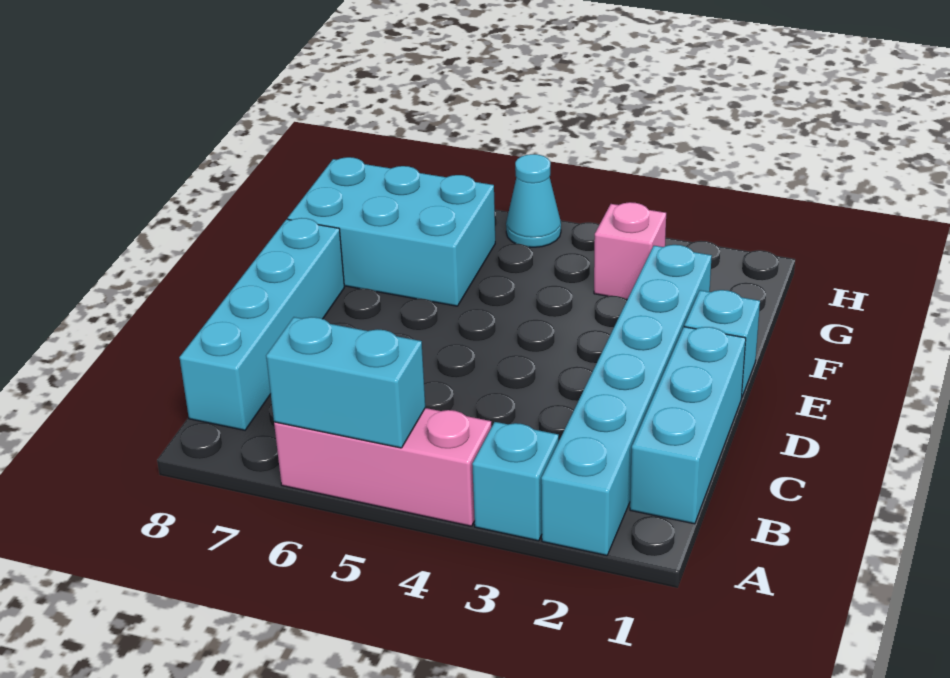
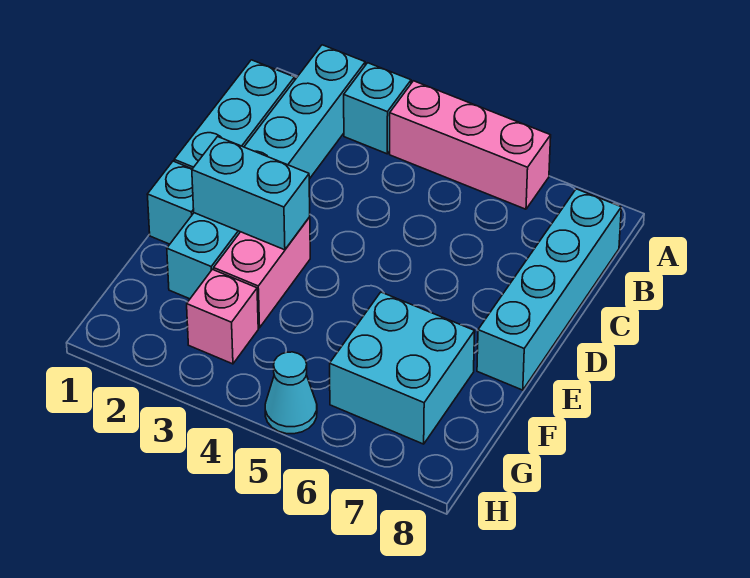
cyan brick A5:A6 level 2 -> cyan brick E2:E3 level 2
none -> pink brick E3:F3 level 1
cyan brick F6:G8 level 1 -> cyan brick F6:G7 level 1

